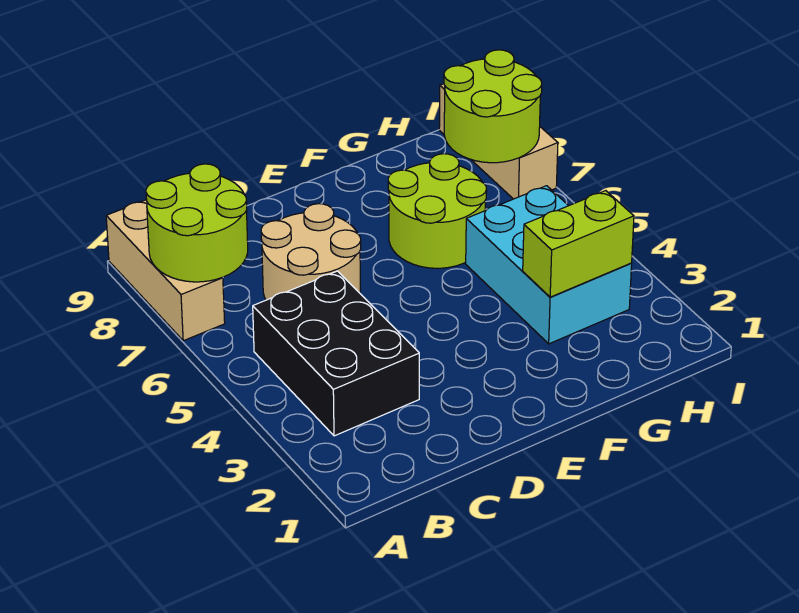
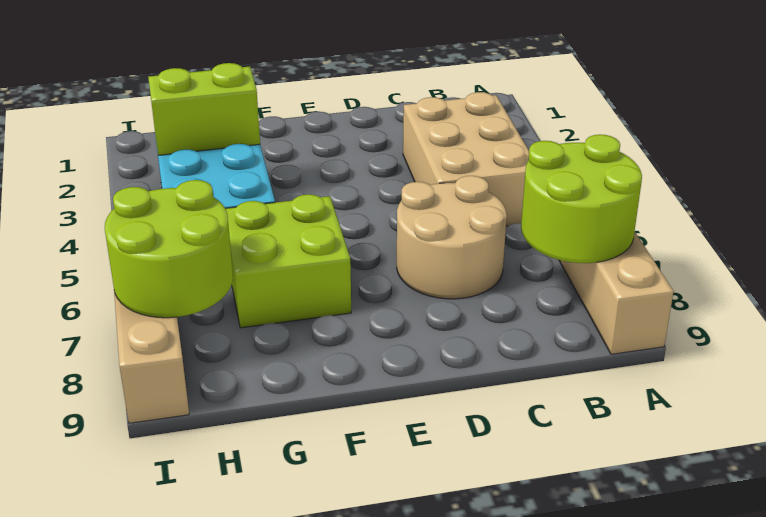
black brick B3:C5 level 1 -> tan brick B3:C5 level 1
lime round brick F6:G7 level 1 -> lime brick F6:G7 level 1

